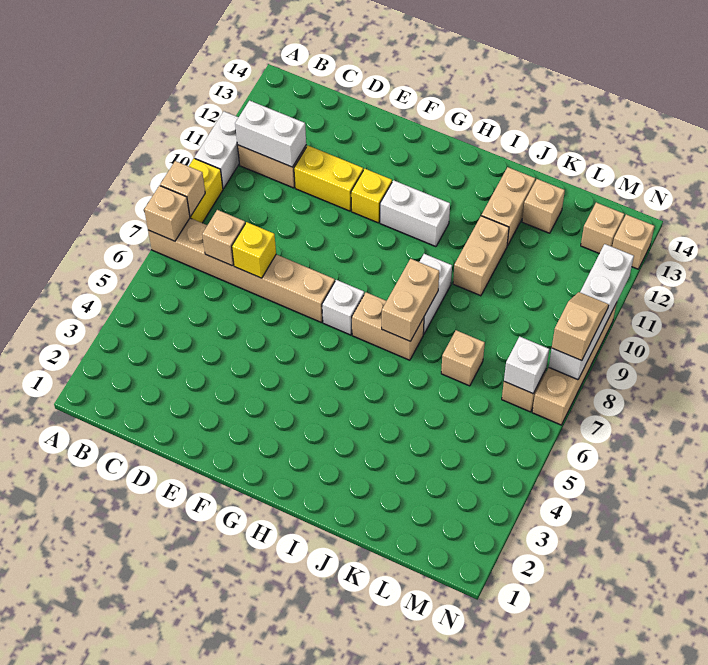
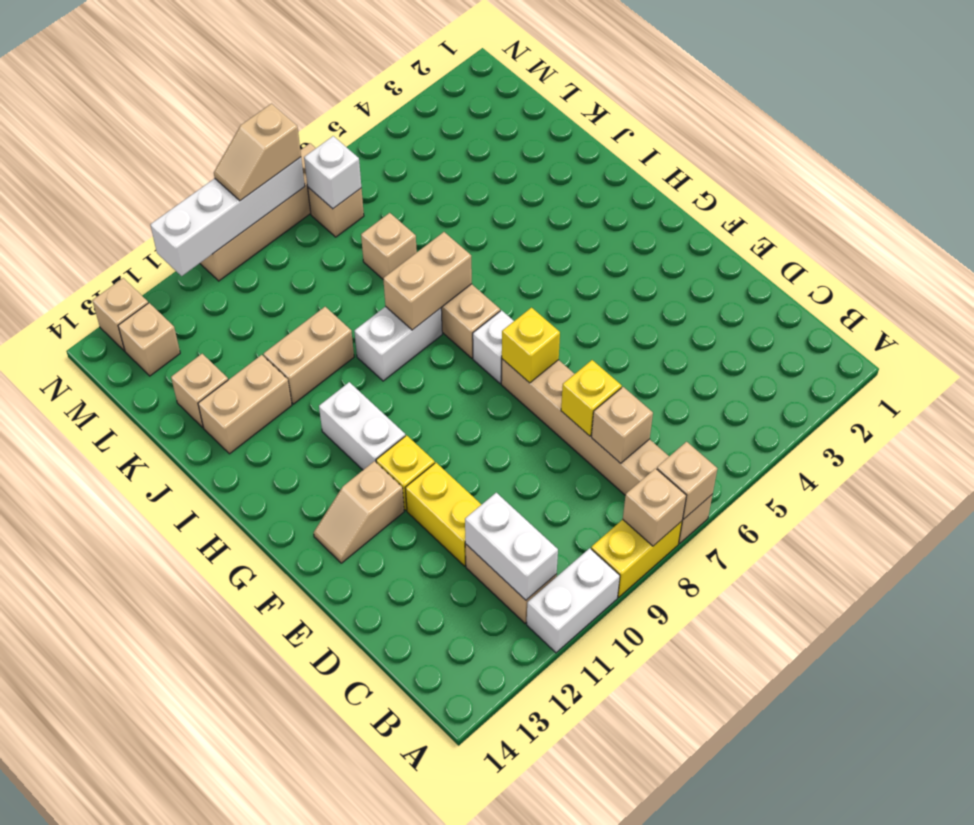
none -> yellow brick F7 level 2
none -> tan slope F12:F13 level 1 top 12

